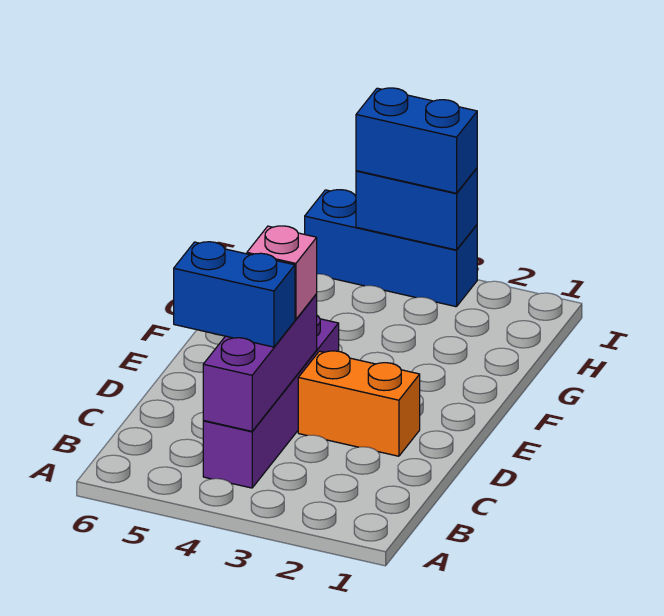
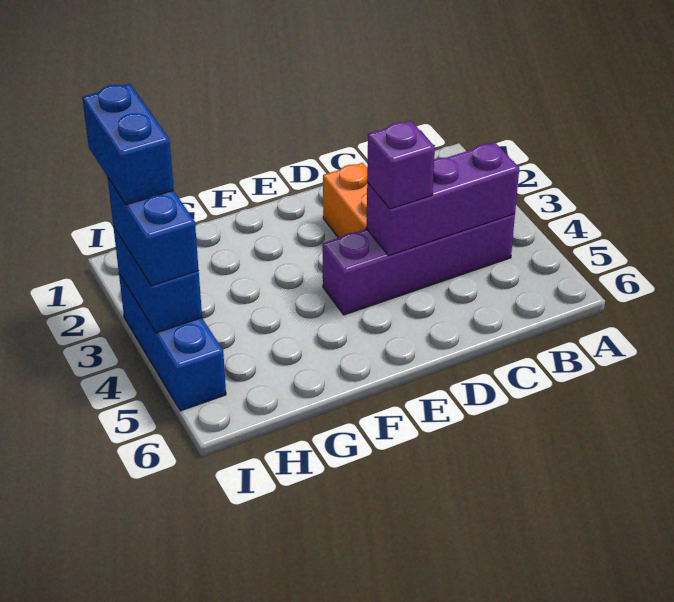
blue brick C4:C5 level 3 -> blue brick I2:I3 level 4
pink brick D4 level 3 -> purple brick D4 level 3

